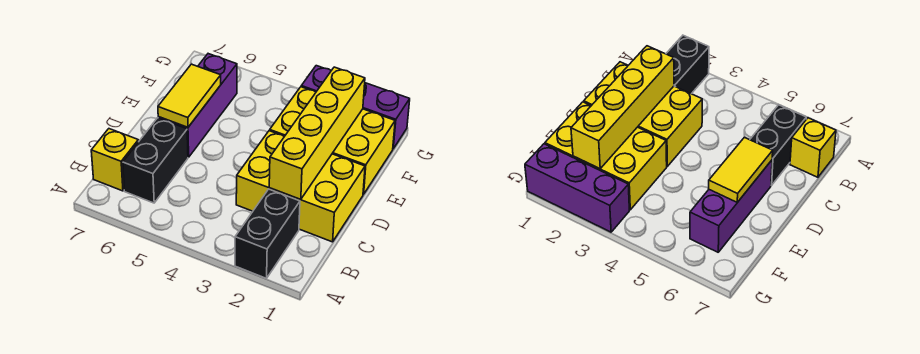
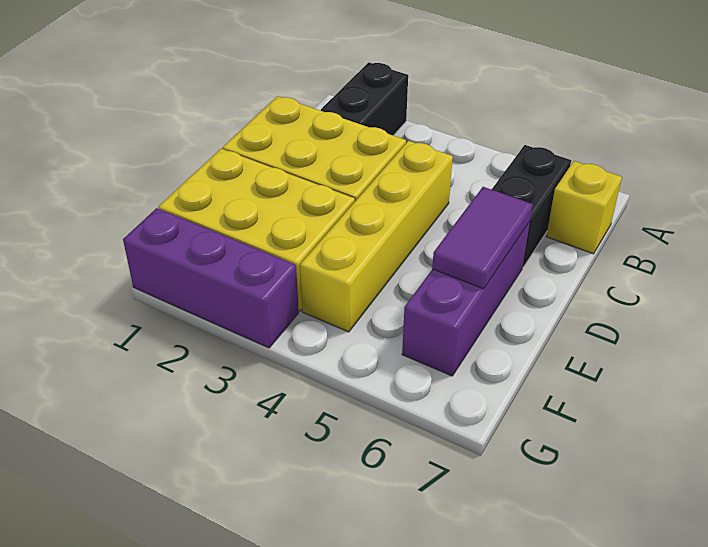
yellow brick C2:F2 level 2 -> yellow brick C4:F4 level 1
yellow tile D6:E6 level 2 -> purple tile D6:E6 level 2

